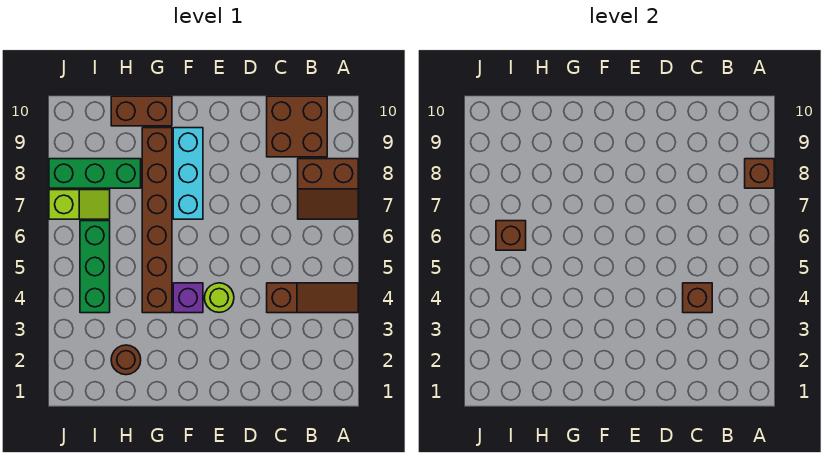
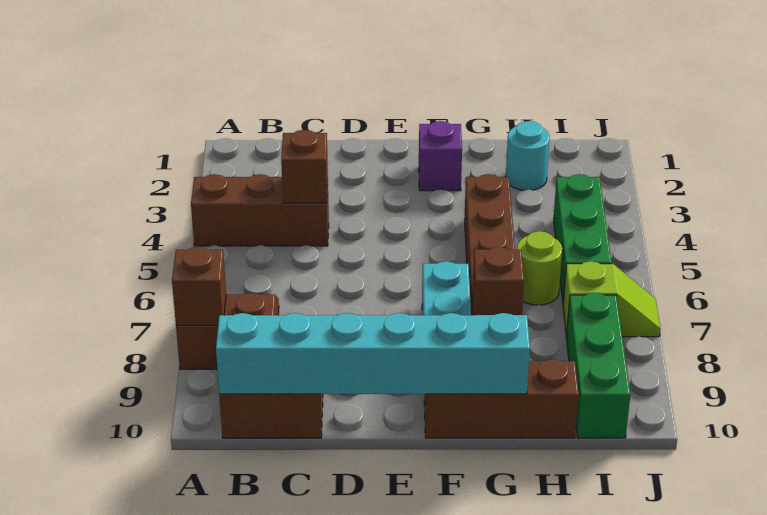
brown slope A4:C4 level 1 top C -> brown brick A4:C4 level 1
none -> cyan brick B10:G10 level 2
lime round brick E4 level 1 -> lime round brick H6 level 1
purple brick F4 level 1 -> purple brick F2 level 1
brown brick G10:H10 level 1 -> brown brick F10:H10 level 1
brown round brick H2 level 1 -> cyan round brick H2 level 1
green brick H8:J8 level 1 -> green brick I8:I10 level 1
brown brick I6 level 2 -> brown brick G8 level 2
lime slope I7:J7 level 1 top J -> lime slope I7:J7 level 1 top I

